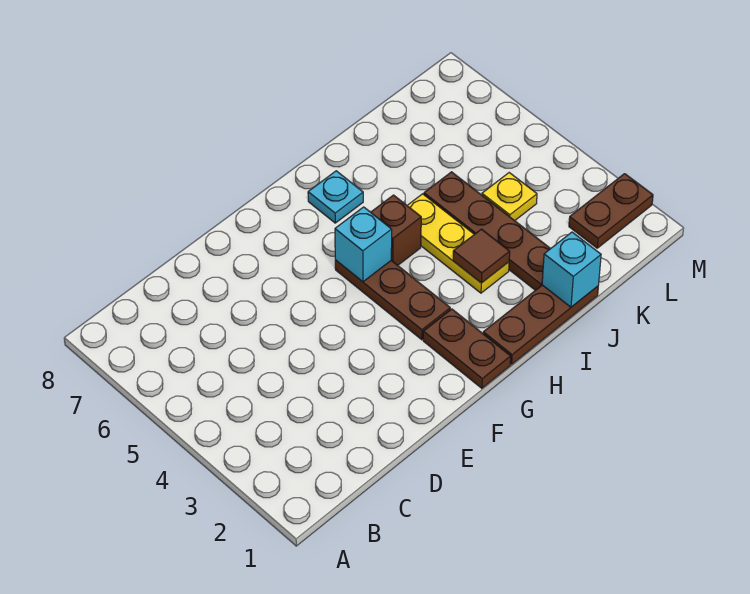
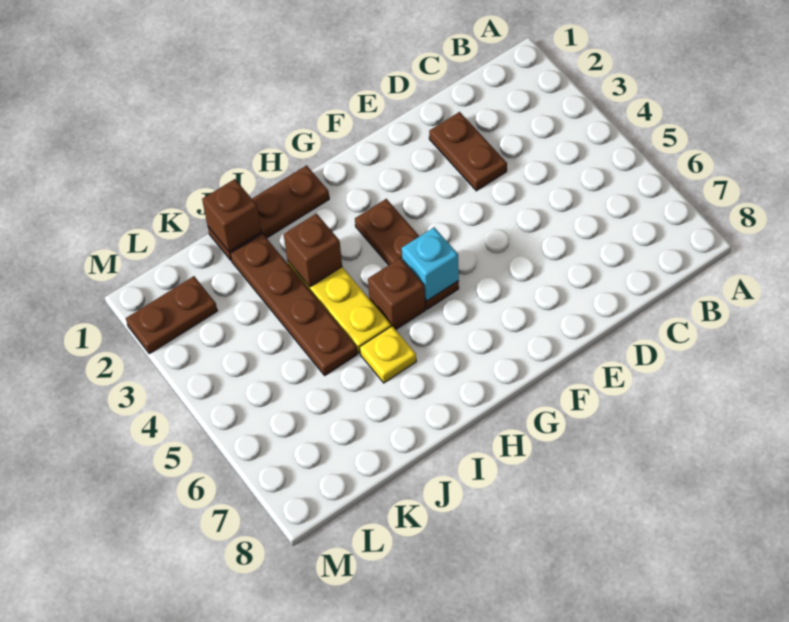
brown plate G1:G2 level 1 -> brown plate D2:D3 level 1
cyan plate H7 level 1 -> none
brown tile I3 level 2 -> brown brick I3 level 2
cyan brick J1 level 2 -> brown brick J1 level 2
yellow plate K4 level 1 -> yellow plate I6 level 1

